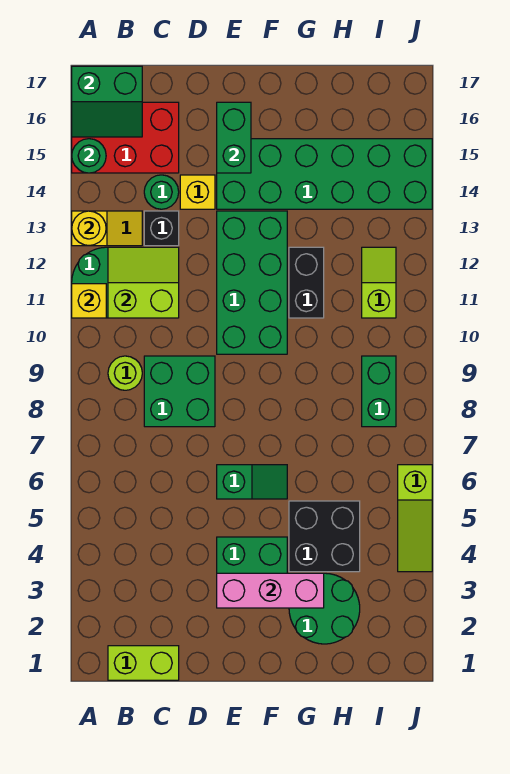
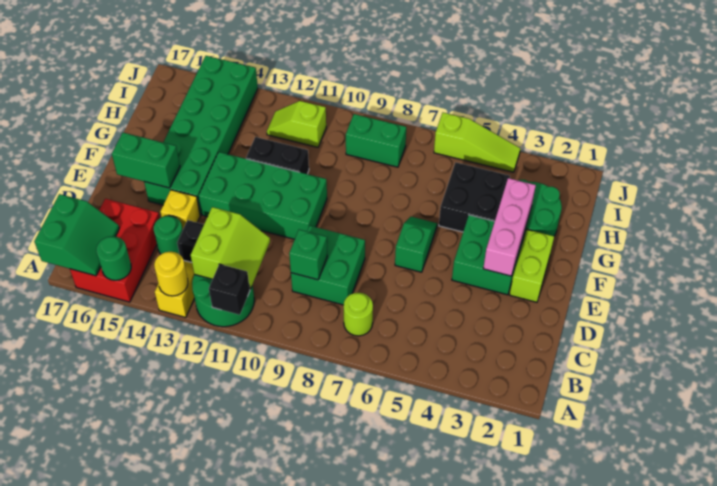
yellow brick A11 level 2 -> black brick A11 level 2
lime brick B1:C1 level 1 -> lime brick E2:F2 level 1
lime round brick B9 level 1 -> lime round brick B7 level 1
lime slope B11:C12 level 2 top 11 -> lime slope B11:C12 level 2 top 12
none -> green brick C9 level 2

